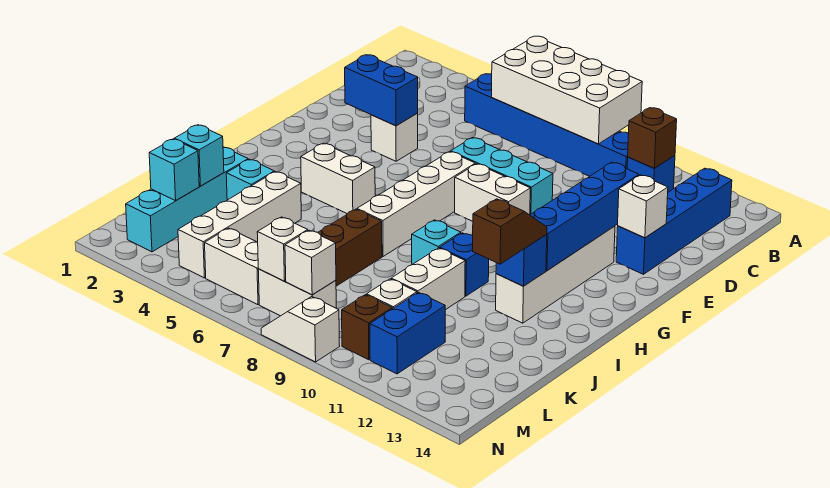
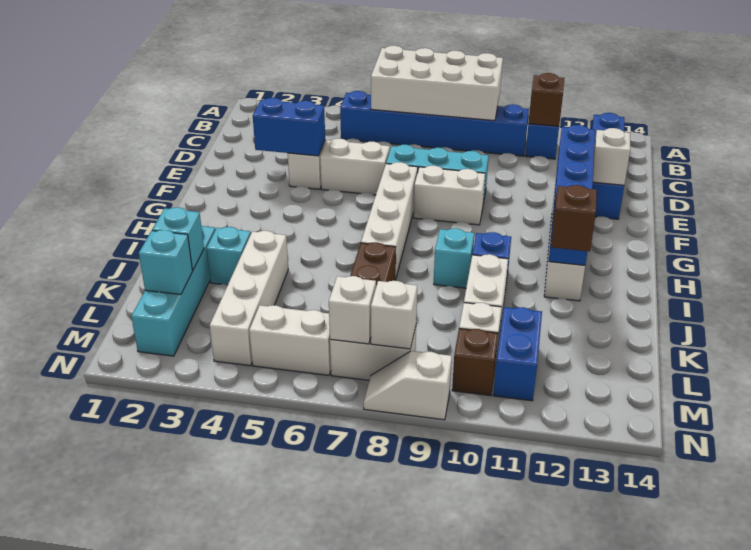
white brick H4:H5 level 1 -> white brick E5:E6 level 1

